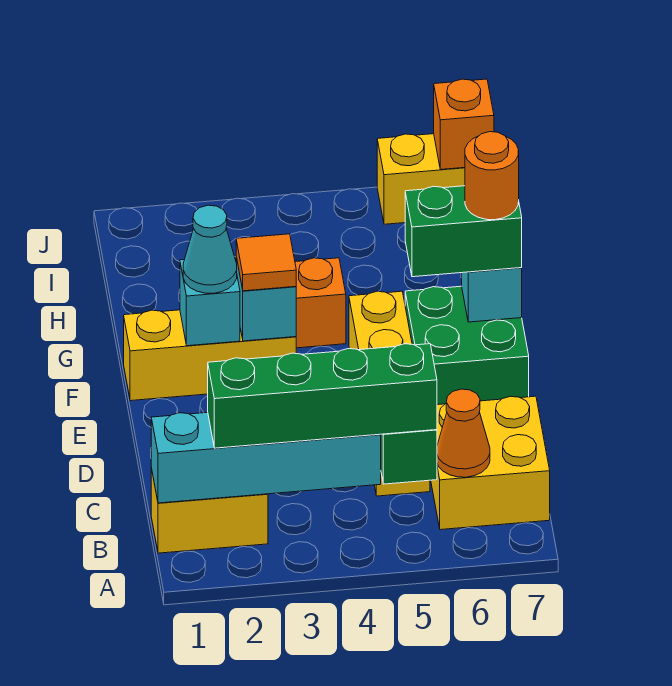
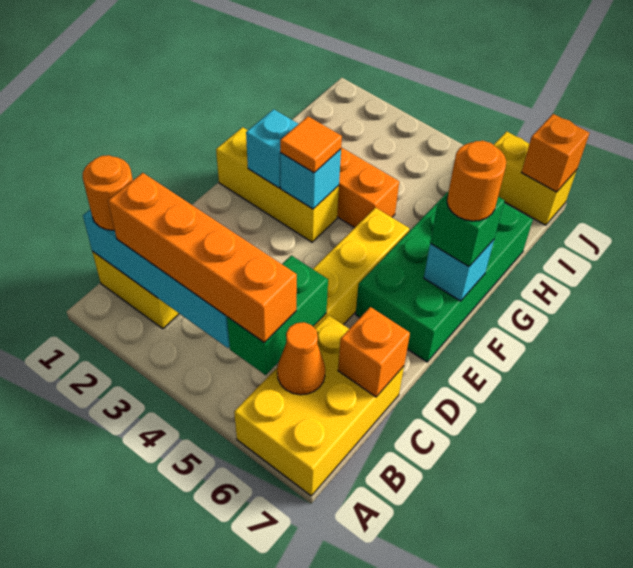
none -> orange round brick B1 level 3
green brick B2:B5 level 3 -> orange brick B2:B5 level 3
yellow brick B6:C7 level 1 -> yellow brick A6:C7 level 1
none -> orange brick C7 level 2
green brick E6:F7 level 1 -> green brick E6:H7 level 1
cyan cone F2 level 3 -> none
green brick F6:F7 level 3 -> green brick F7 level 3

